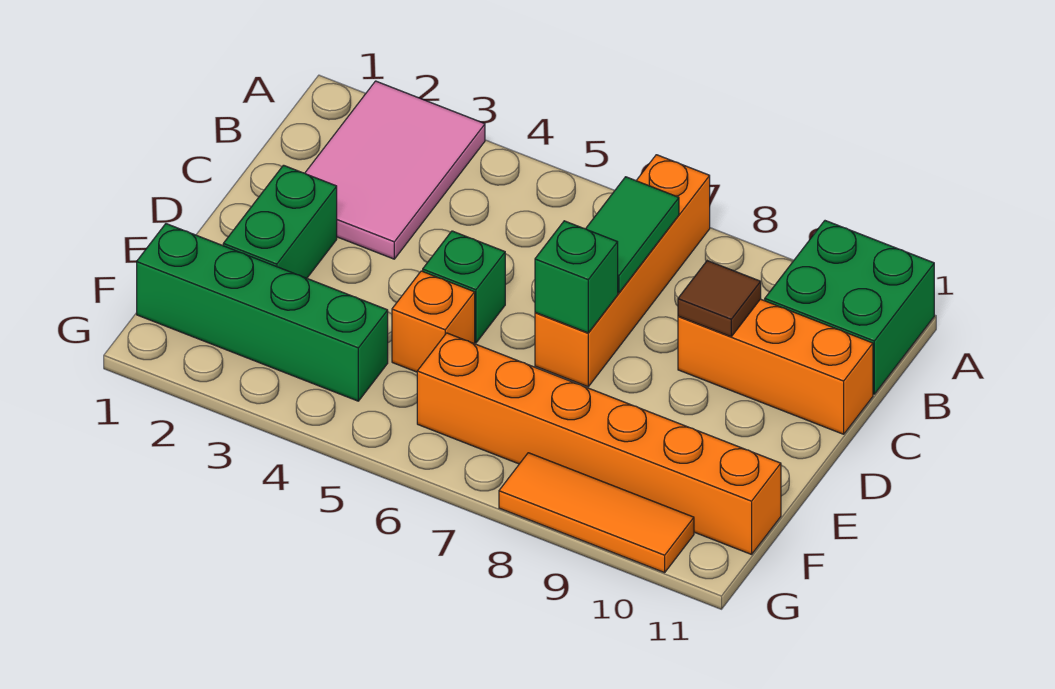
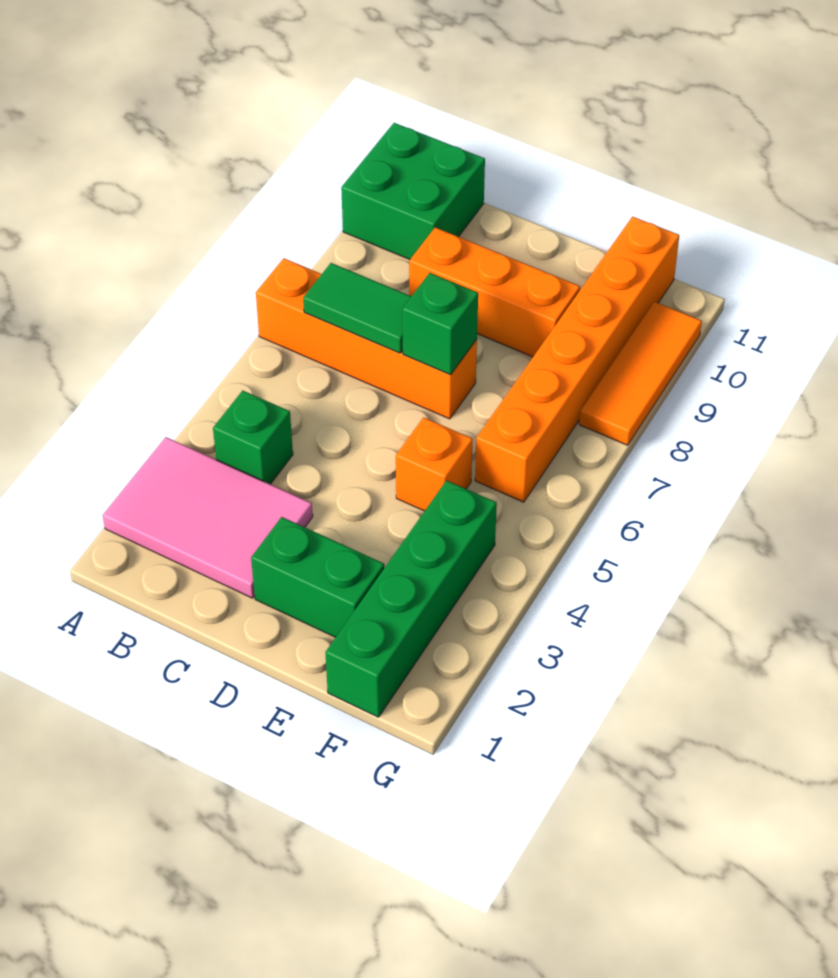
orange brick C9:C11 level 1 -> orange brick C9:E9 level 1
brown tile C9 level 2 -> none
green brick D5 level 1 -> green brick B4 level 1

